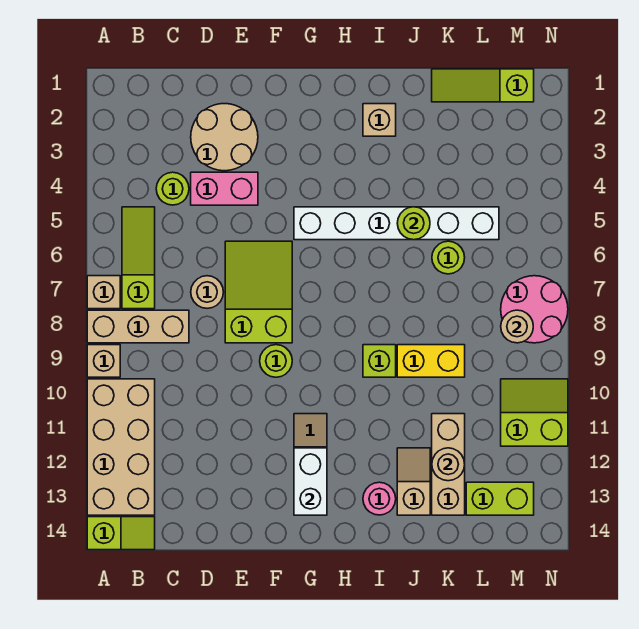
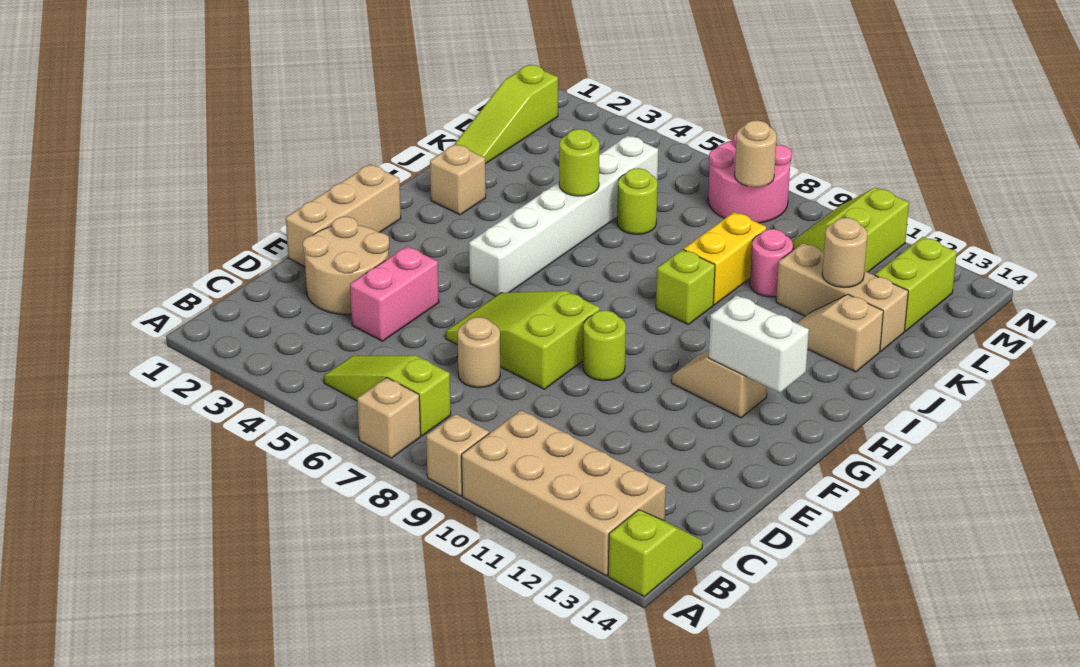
tan brick A8:C8 level 1 -> tan brick E1:G1 level 1
lime round brick C4 level 1 -> none
pink round brick I13 level 1 -> pink round brick K10 level 1

